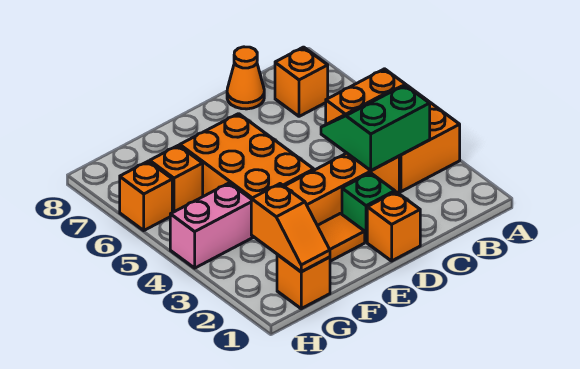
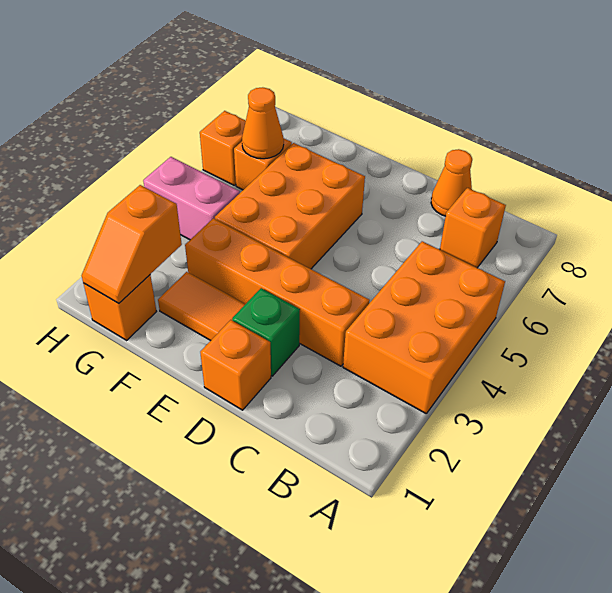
green slope B3:C4 level 2 top 3 -> none
none -> orange cone G6 level 2

